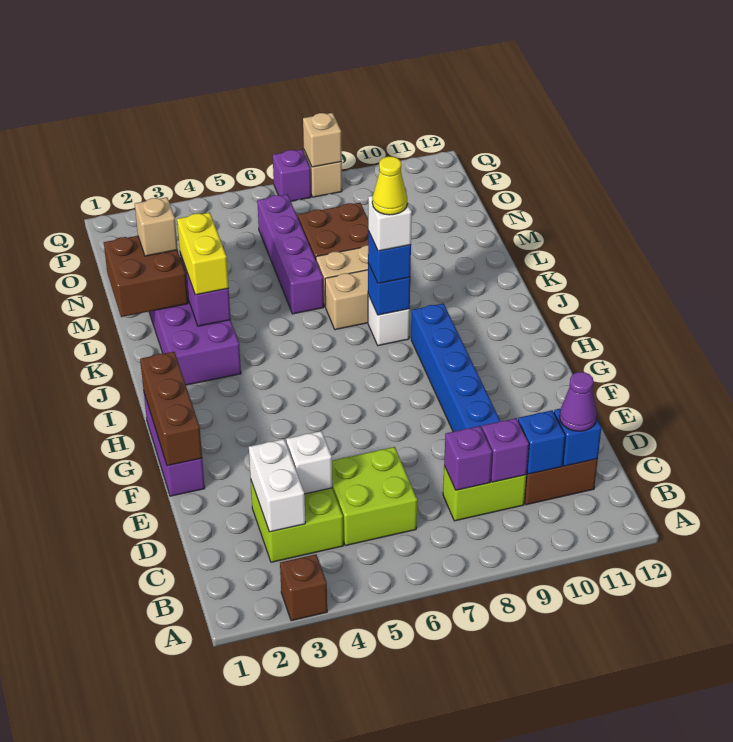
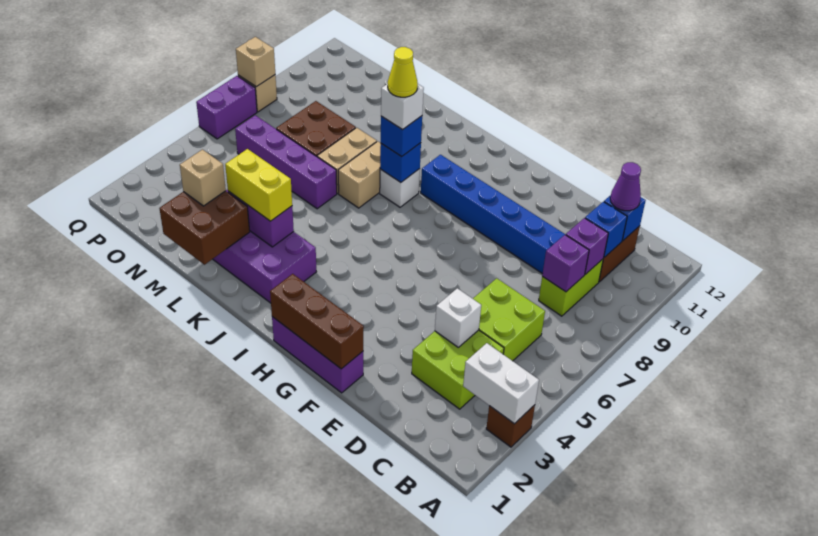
white brick C3:D3 level 2 -> white brick A3:B3 level 2
purple brick Q7 level 1 -> purple brick Q6:Q7 level 1

